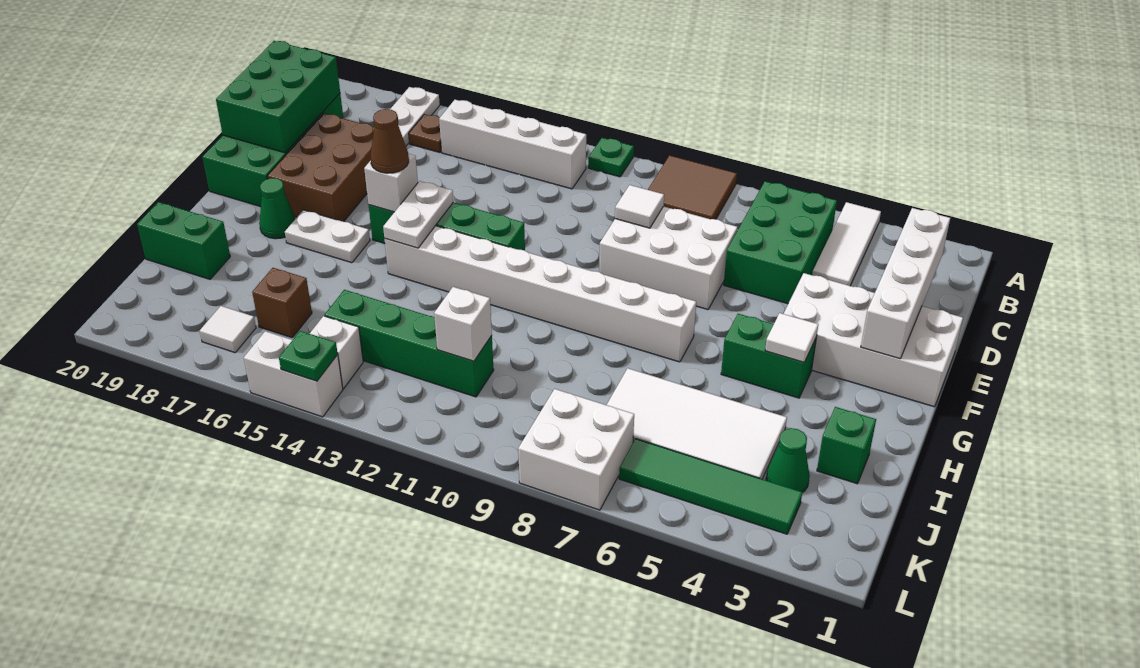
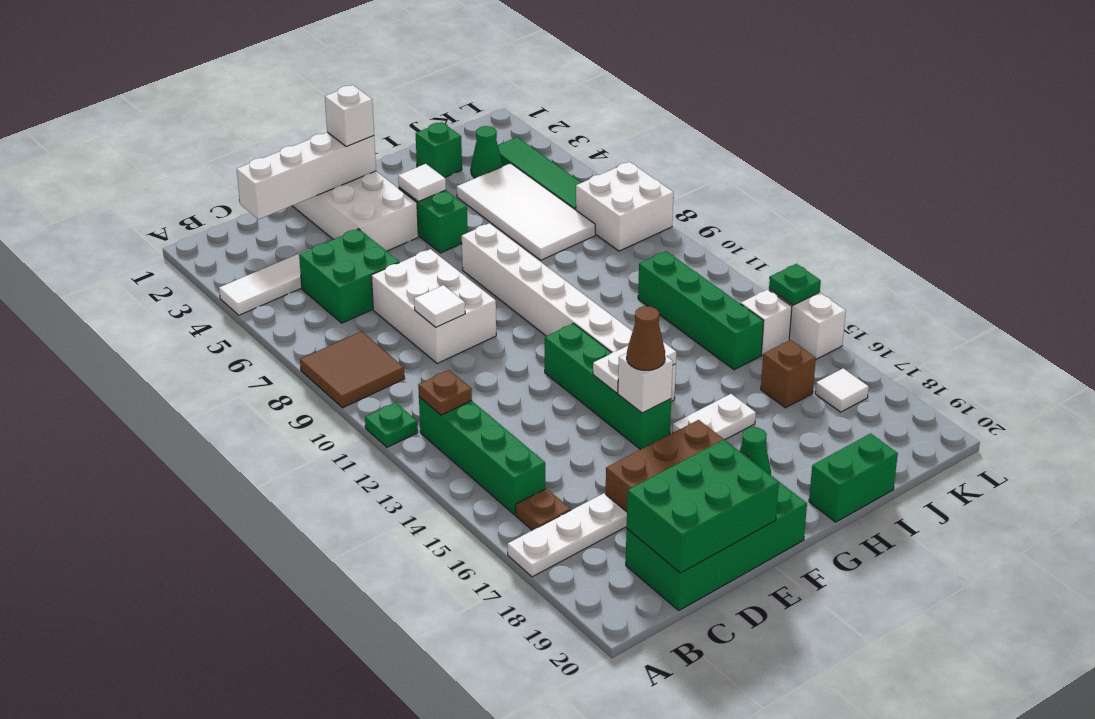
green brick B5:D6 level 1 -> green brick C5:D6 level 1
white brick B12:B15 level 1 -> green brick B12:B15 level 1
none -> brown plate B12 level 2
white plate G16:G17 level 1 -> white plate G16:H16 level 1
green brick I19:I20 level 1 -> green brick H20:I20 level 1
white brick J11 level 2 -> white brick F2 level 3

